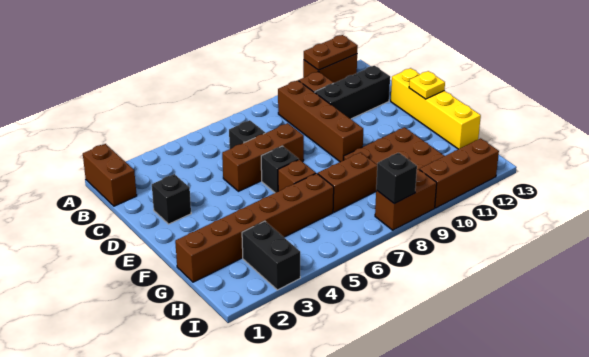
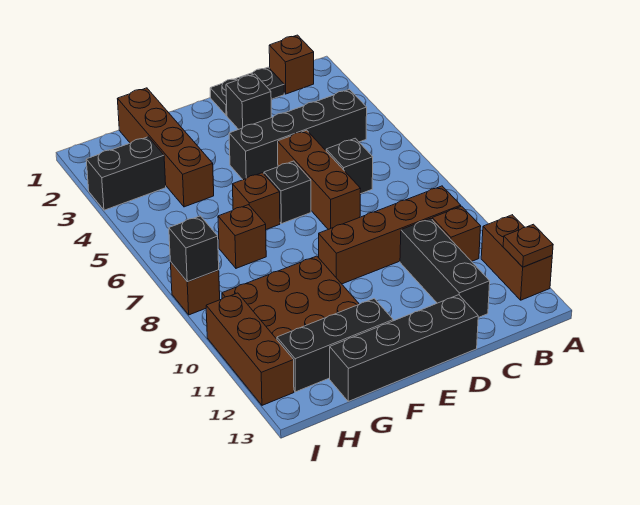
brown brick A1:B1 level 1 -> brown brick B1 level 1
brown plate A11:A12 level 2 -> brown plate A12 level 2
none -> black brick B4:E4 level 1
none -> black plate C1:D1 level 1
yellow brick D13:G13 level 1 -> black brick D13:G13 level 1
yellow plate E13 level 2 -> none
none -> black brick F12:H12 level 1
brown brick G1:G6 level 1 -> brown brick G1:G4 level 1
brown brick G7:G8 level 1 -> brown brick G7 level 1
brown brick I8:I9 level 1 -> brown brick I8 level 1

